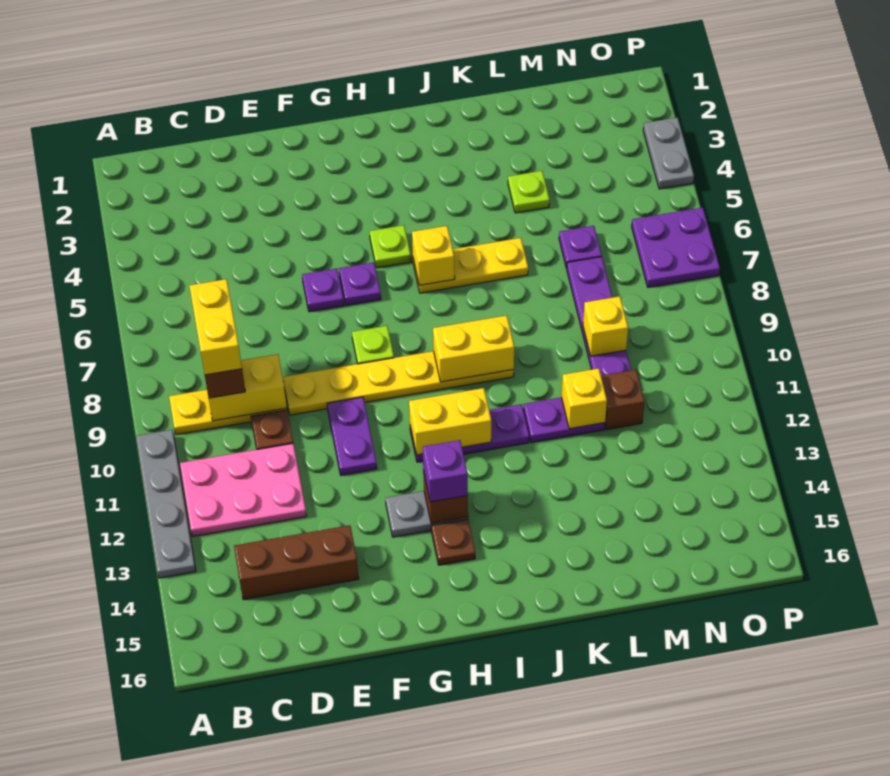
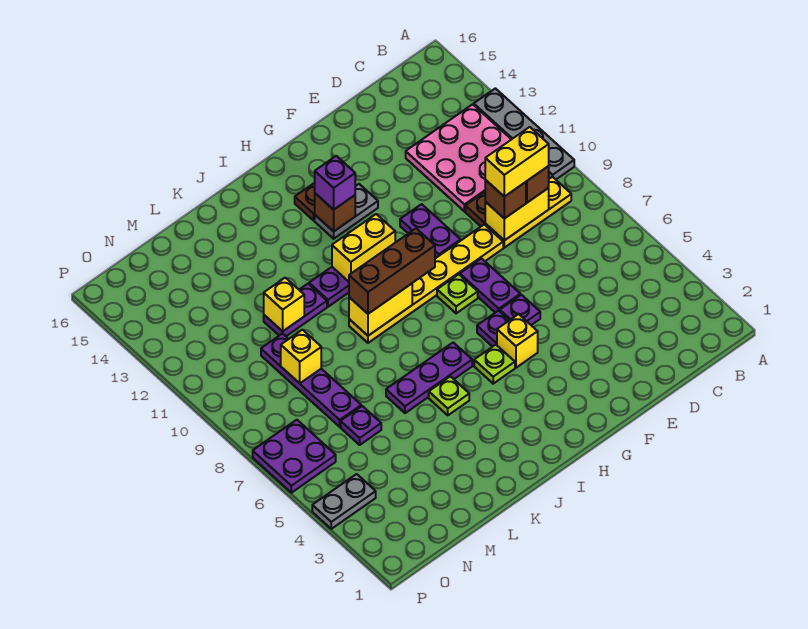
pink plate B11:D12 level 1 -> pink plate B11:D13 level 1
yellow brick C8:C9 level 4 -> yellow brick C9:D9 level 4
brown brick C14:E14 level 1 -> brown brick H9:J9 level 3
none -> purple plate F7:F8 level 1
yellow plate I6:K6 level 1 -> purple plate I6:K6 level 1
yellow brick I6 level 2 -> yellow brick G5 level 1
lime plate L4 level 1 -> lime plate J5 level 1
brown brick M11 level 1 -> brown brick D9 level 3
grey plate P3:P4 level 1 -> grey plate O4:P4 level 1

